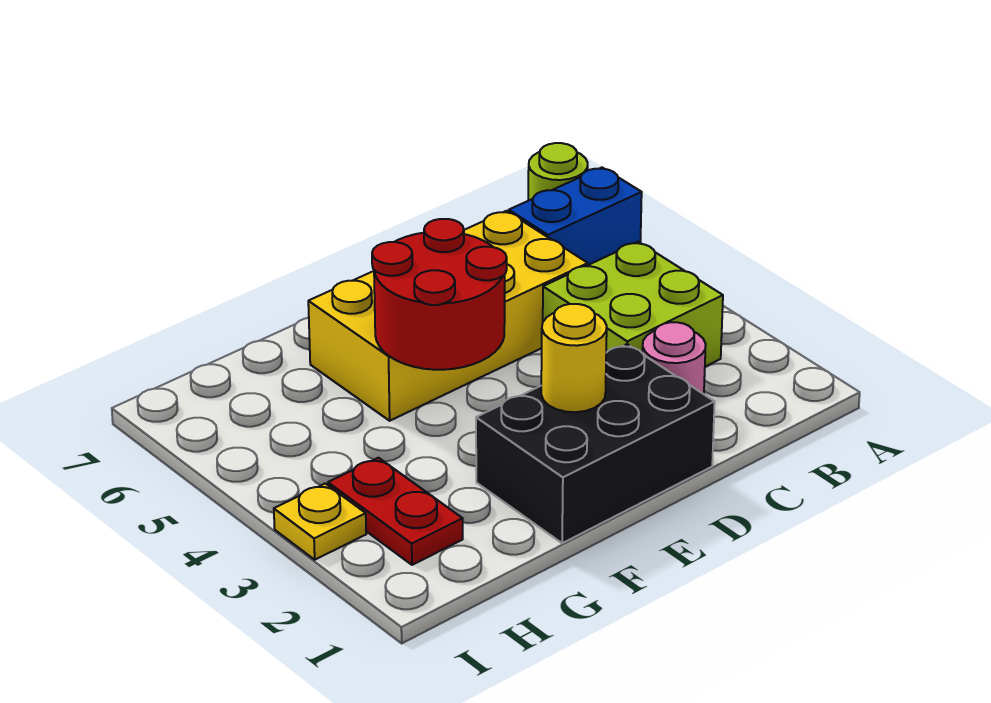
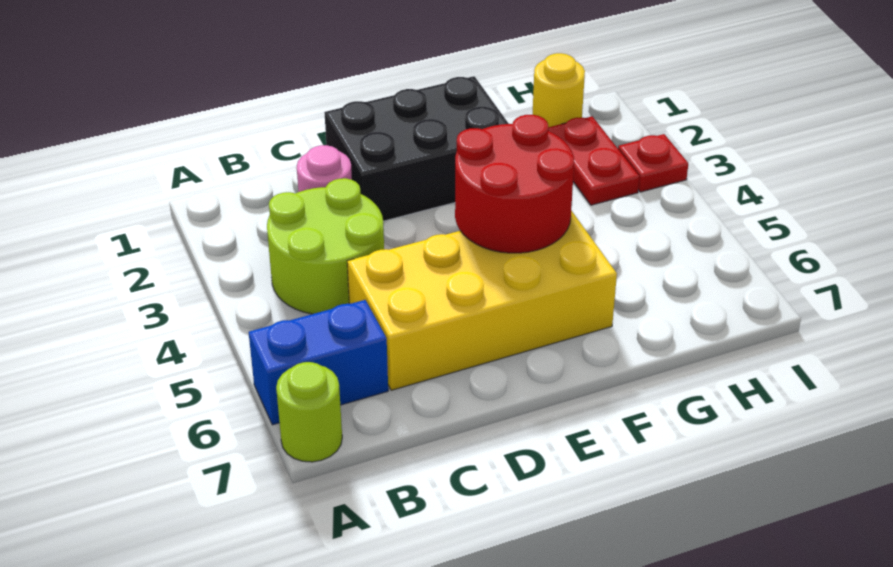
lime brick B3:C4 level 1 -> lime round brick B3:C4 level 1
yellow round brick E2 level 2 -> yellow round brick H1 level 1
yellow plate I3 level 1 -> red plate I3 level 1

